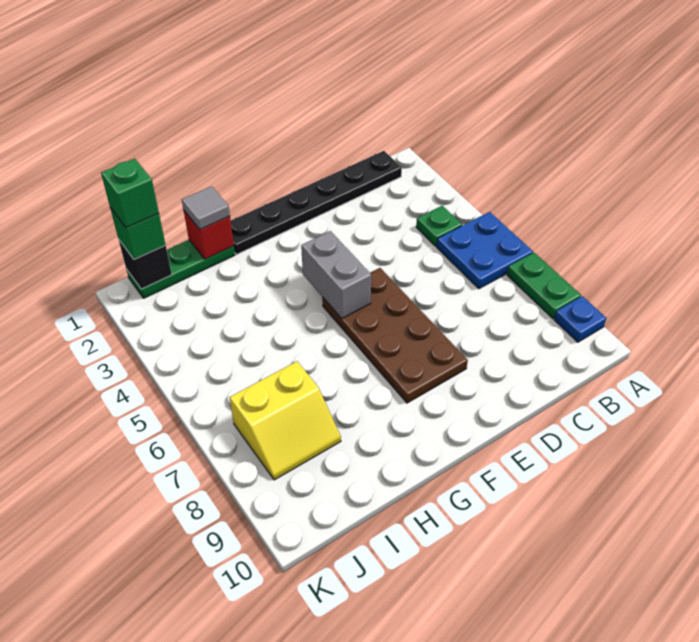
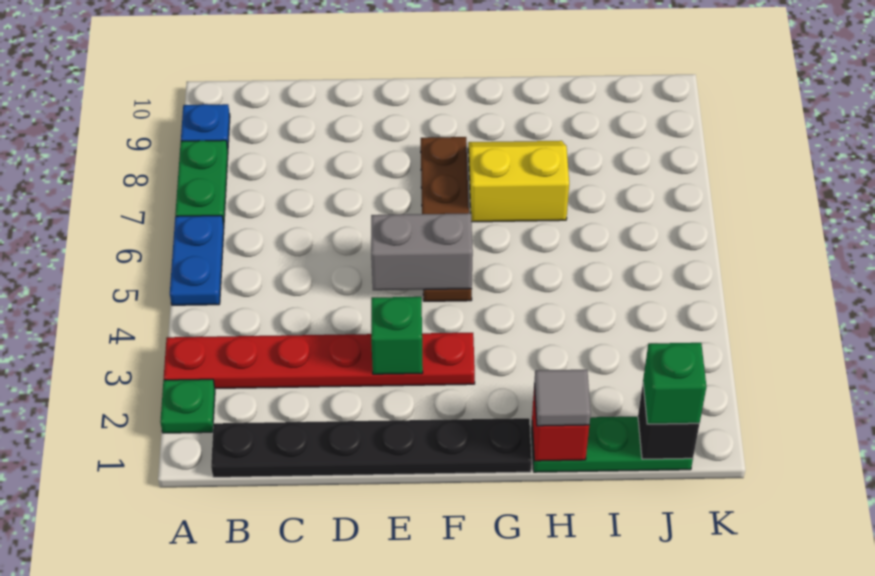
none -> red plate A3:F3 level 1
blue plate A5:B6 level 1 -> blue plate A5:A6 level 1
green plate B4 level 1 -> green plate A2 level 1
brown plate E5:F8 level 1 -> brown plate F5:F8 level 1
grey brick F4:F5 level 2 -> grey brick E5:F5 level 2
yellow slope I7:J8 level 1 top 7 -> yellow slope G7:H8 level 1 top 7
green brick J1 level 4 -> green brick E3 level 2

